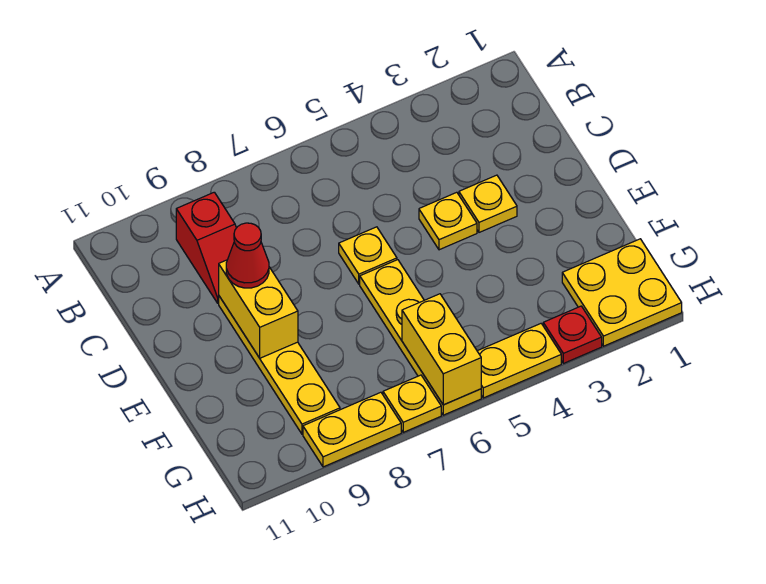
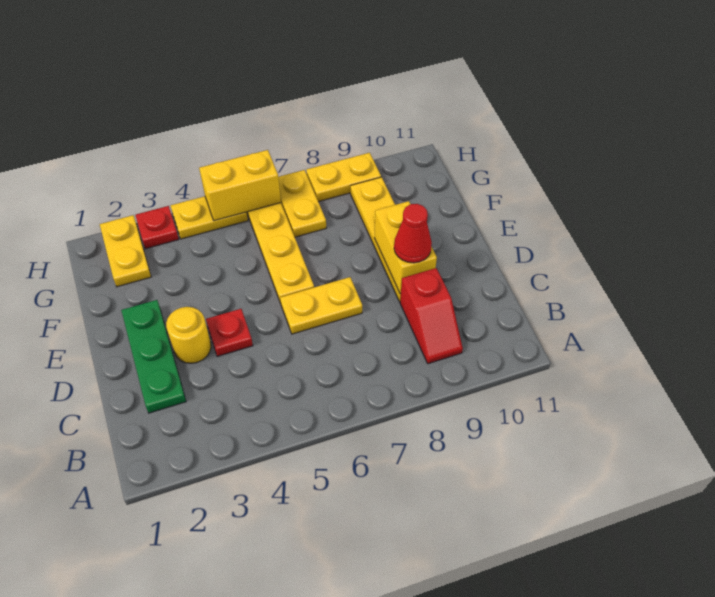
red slope B9:C9 level 1 top B -> red slope B9:C9 level 1 top C
none -> green plate C2:E2 level 1
yellow plate D3 level 1 -> yellow round brick D3 level 1
yellow plate D4 level 1 -> red plate D4 level 1
yellow plate D6 level 1 -> yellow plate D6:D7 level 1
yellow plate G1:H2 level 1 -> yellow plate G2:H2 level 1
yellow brick G6:H6 level 2 -> yellow brick H5:H6 level 2
yellow plate H7 level 1 -> yellow plate G7:H7 level 1

